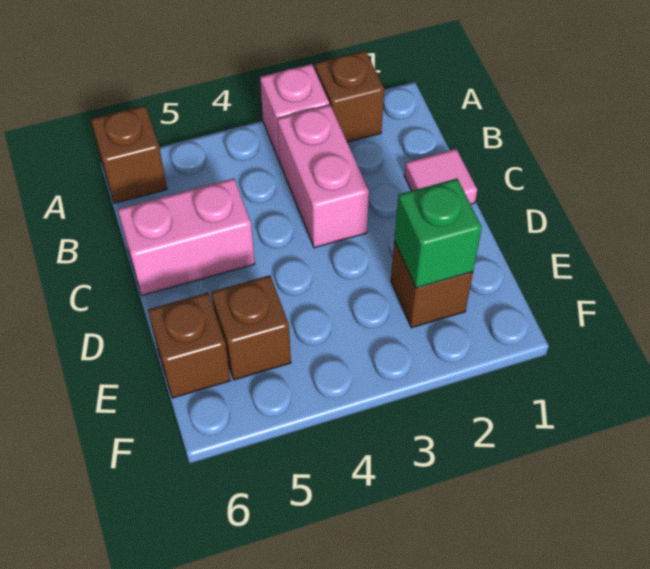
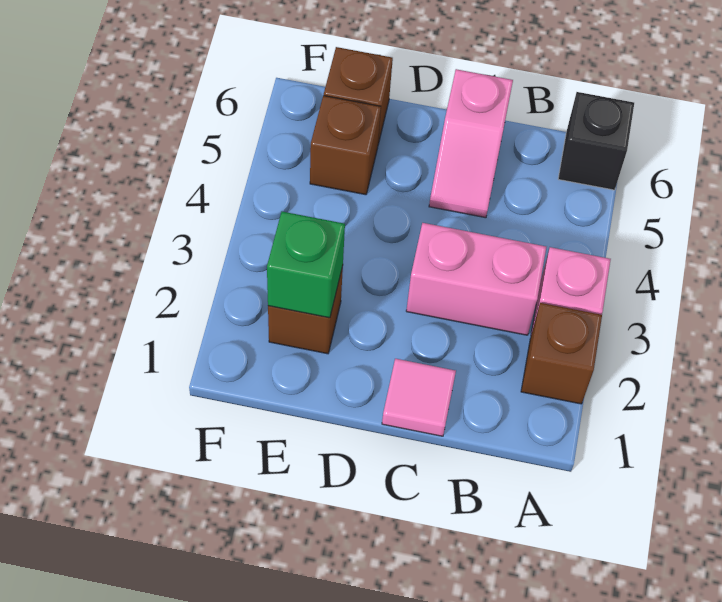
brown brick A6 level 1 -> black brick A6 level 1
pink brick C5:C6 level 1 -> pink slope C5:C6 level 1 top 6

